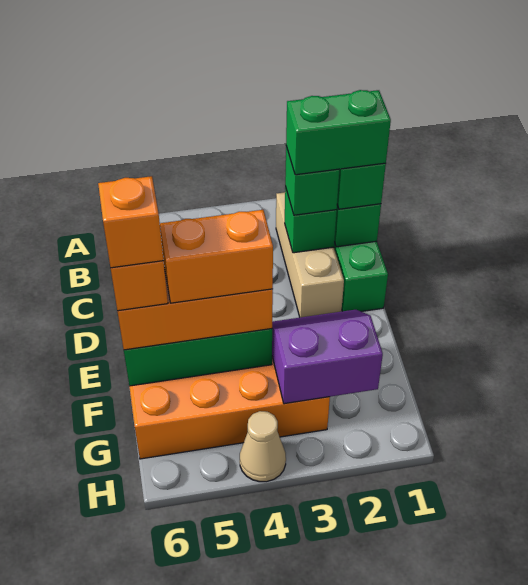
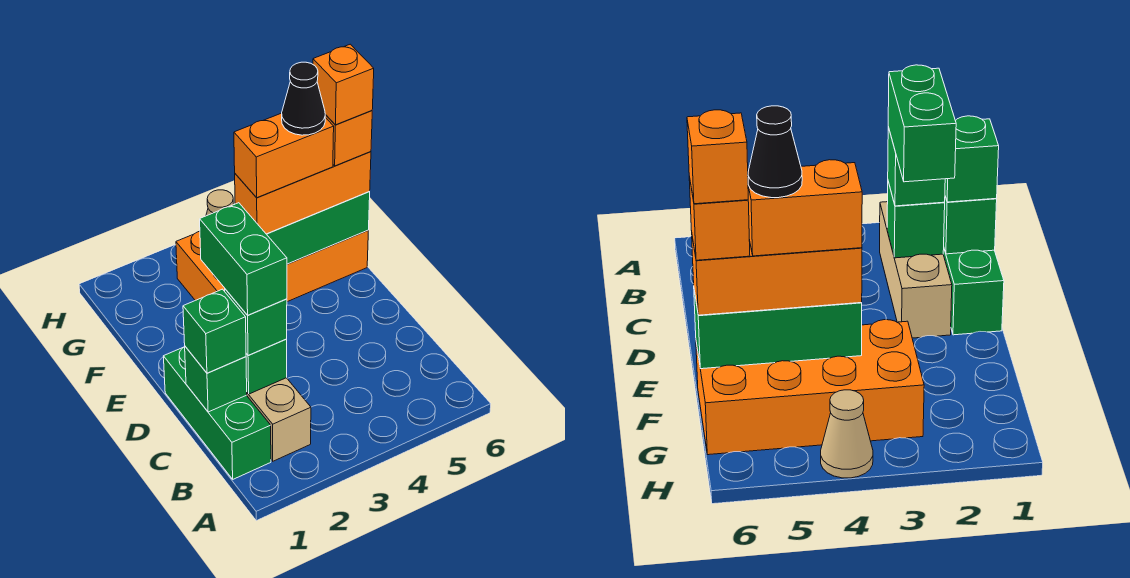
green brick C1:C2 level 4 -> green brick C2:D2 level 4
purple slope F2:G3 level 2 top G -> none
none -> black cone F5 level 5

